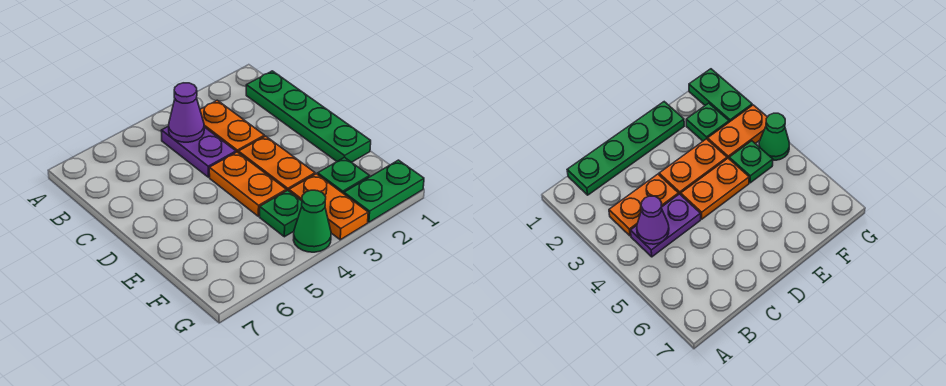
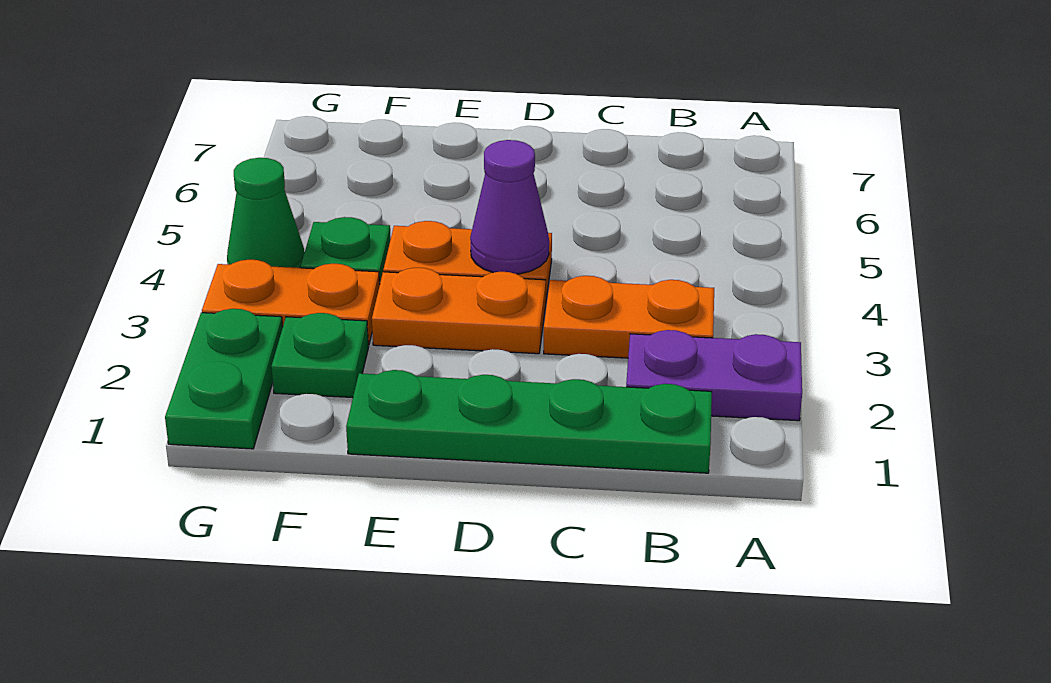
purple plate B4:C4 level 1 -> purple plate A2:B2 level 1
purple cone B4 level 2 -> purple cone D4 level 2

